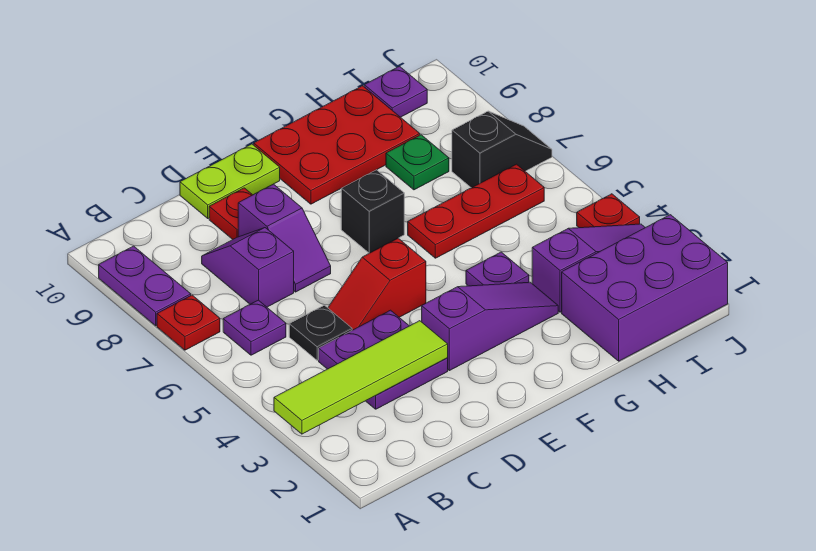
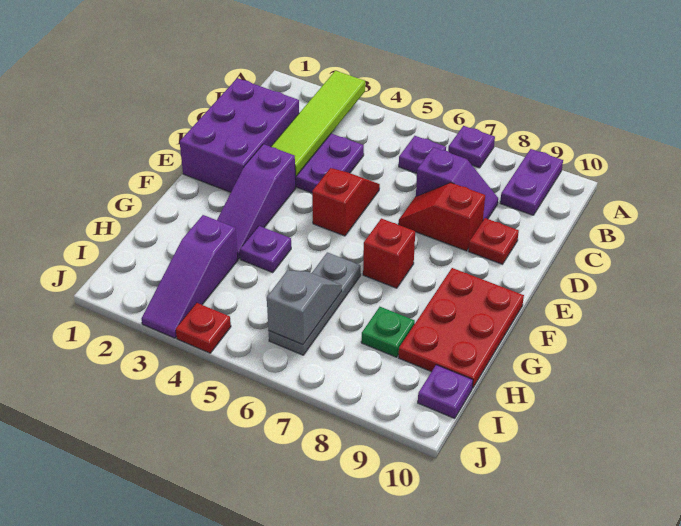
red plate A7 level 1 -> purple plate A7 level 1
purple plate A8:A9 level 1 -> purple plate A9:B9 level 1
black plate C5 level 1 -> none
purple slope D7:D8 level 1 top 8 -> red slope D7:D8 level 1 top 8
lime plate D10:E10 level 1 -> none
black brick F7 level 1 -> red brick F7 level 1
red plate G6:I6 level 1 -> grey plate G6:I6 level 1
purple brick H1:J2 level 1 -> purple brick C1:E2 level 1
none -> grey slope H6:I6 level 2 top I
black slope I7:J7 level 1 top I -> none

